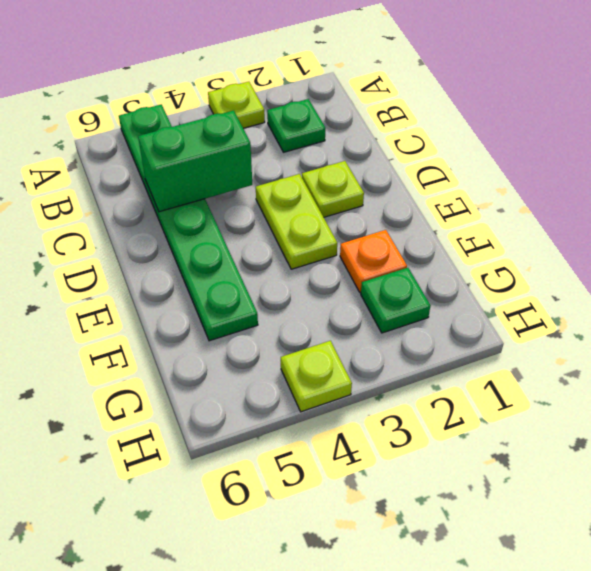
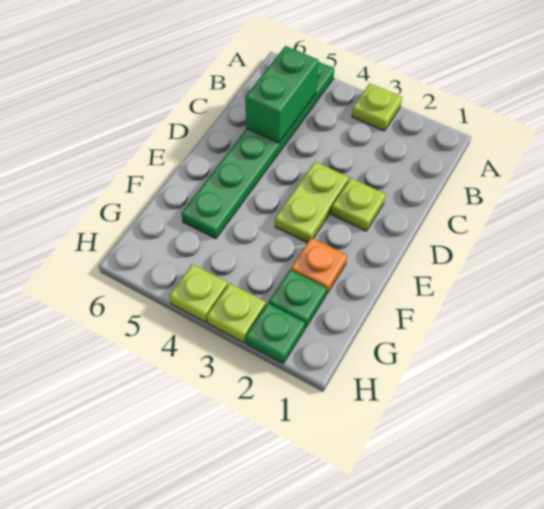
green plate B2 level 1 -> green plate H2 level 1
green brick C4:C5 level 2 -> green brick B5:C5 level 2
none -> lime plate H3 level 1

